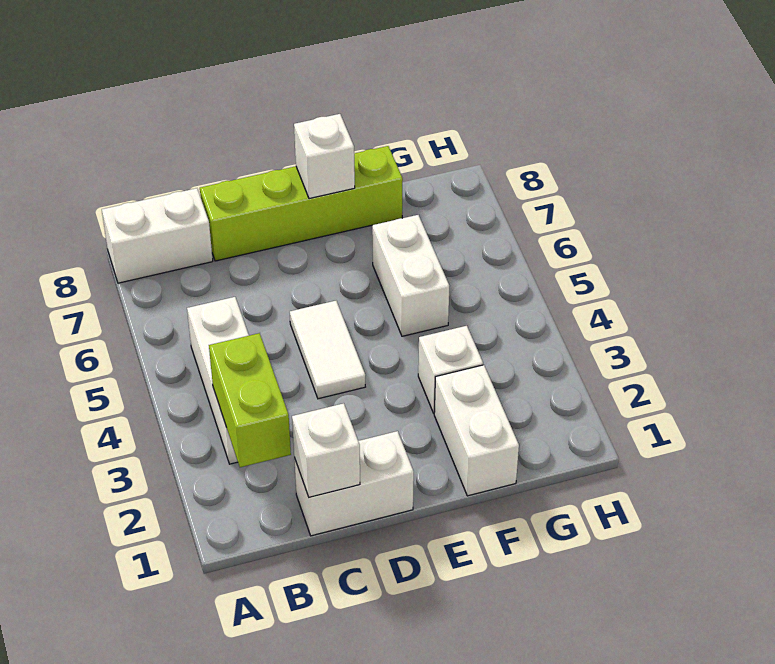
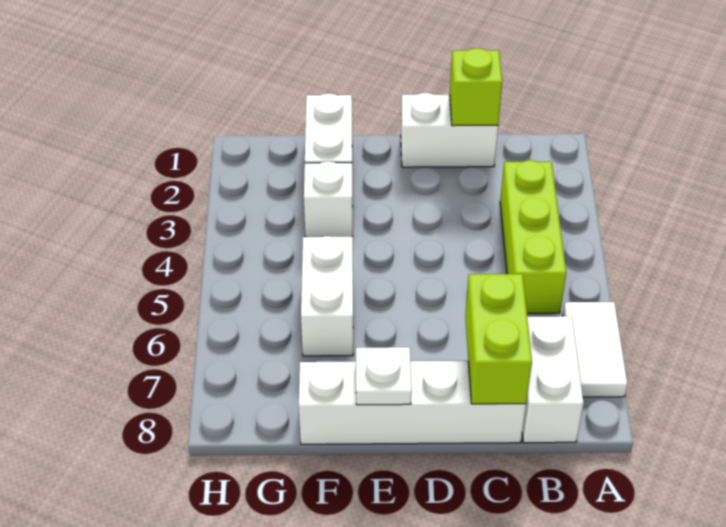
white brick A8:B8 level 1 -> white brick B7:B8 level 1
lime brick B2:B3 level 2 -> lime brick C7:C8 level 2
white brick B3:B5 level 1 -> lime brick B3:B5 level 1
white brick C1 level 2 -> lime brick C1 level 2
lime brick C8:F8 level 1 -> white brick C8:F8 level 1
white tile D4:D5 level 1 -> white tile A6:A7 level 1
white brick E8 level 2 -> white plate E8 level 2

